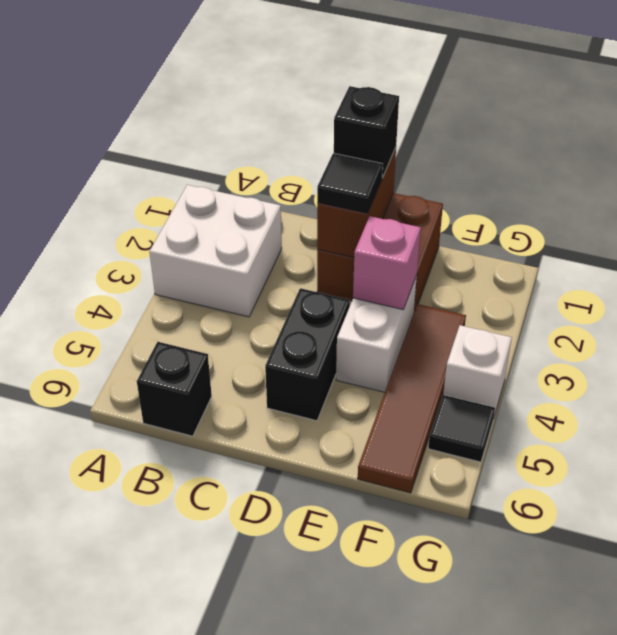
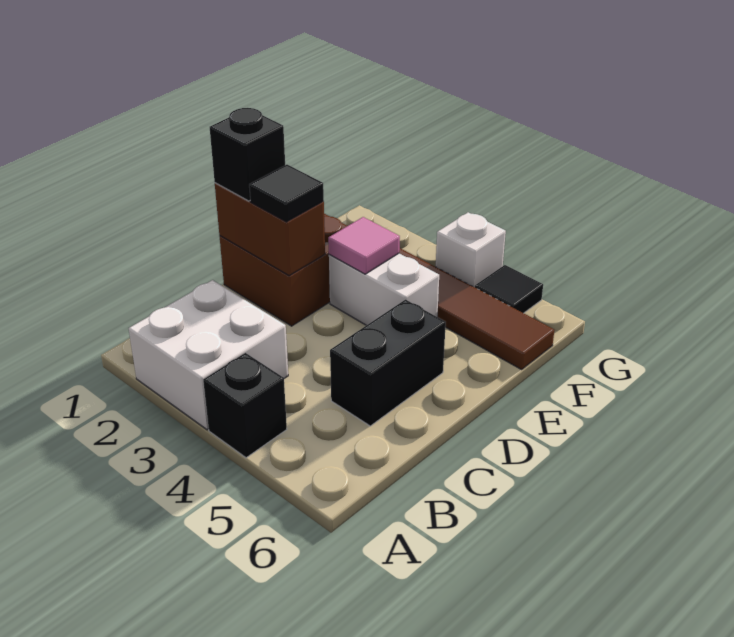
black brick B6 level 1 -> black brick A4 level 1
black brick D4:D5 level 1 -> black brick C5:D5 level 1
pink brick E3 level 2 -> pink tile E3 level 2

